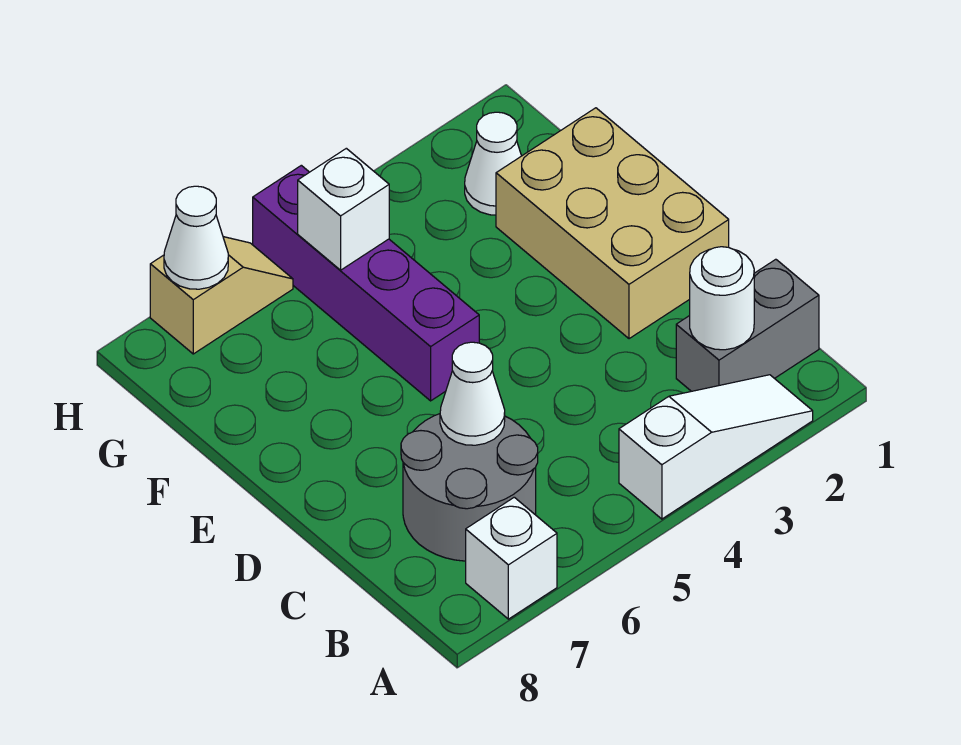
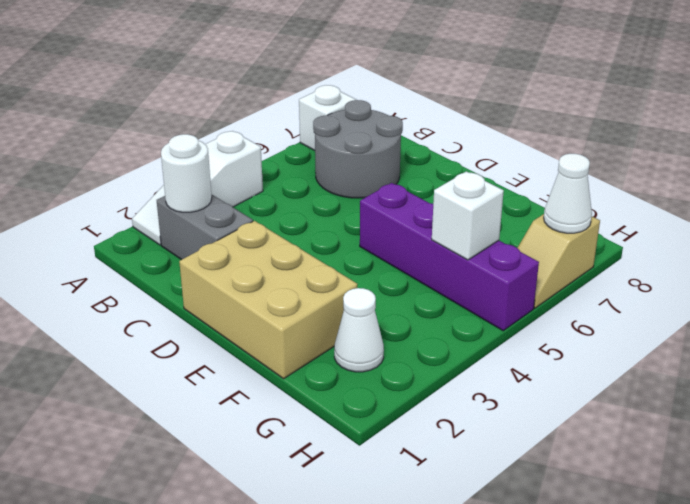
grey brick B1:B2 level 1 -> grey brick B2:C2 level 1
white cone C6 level 2 -> none

